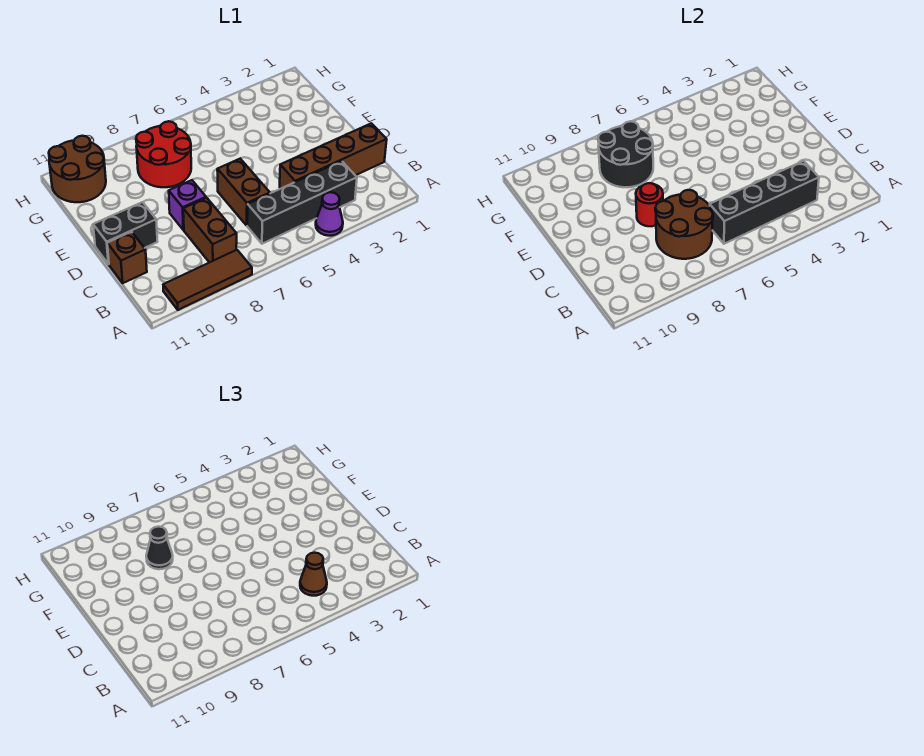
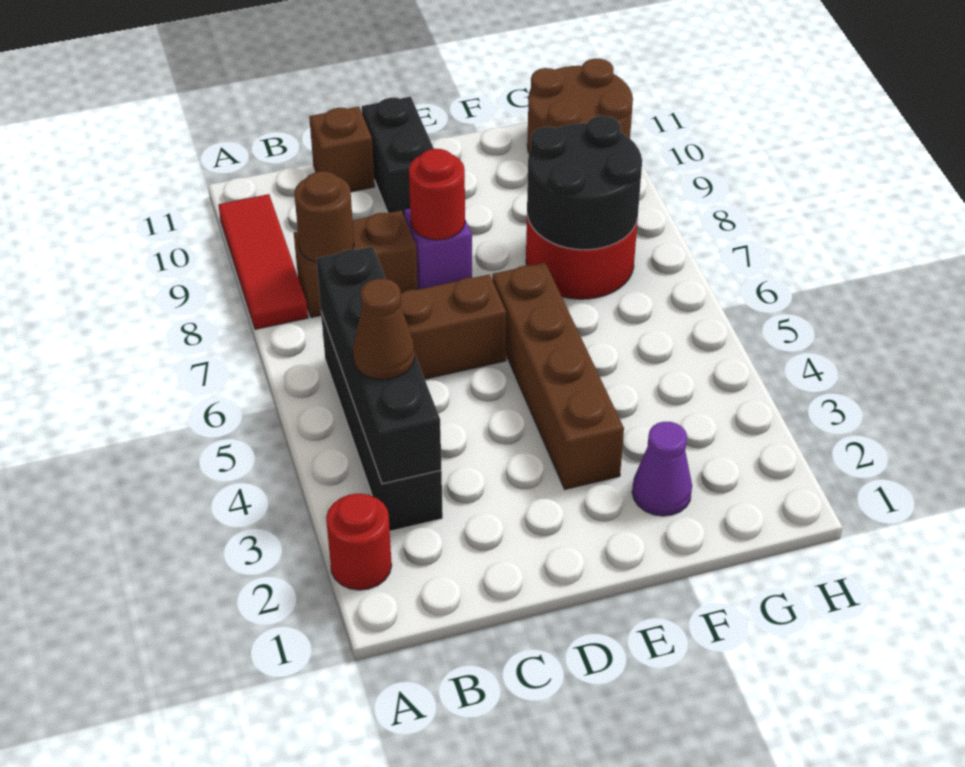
none -> red round brick A2 level 1
purple cone A4 level 1 -> purple cone F2 level 1
brown tile A8:A10 level 1 -> red tile A8:A10 level 1
brown round brick B7:C8 level 2 -> brown round brick B8 level 2
brown brick C1:C4 level 1 -> brown brick E3:E6 level 1
black cone F8 level 3 -> none

